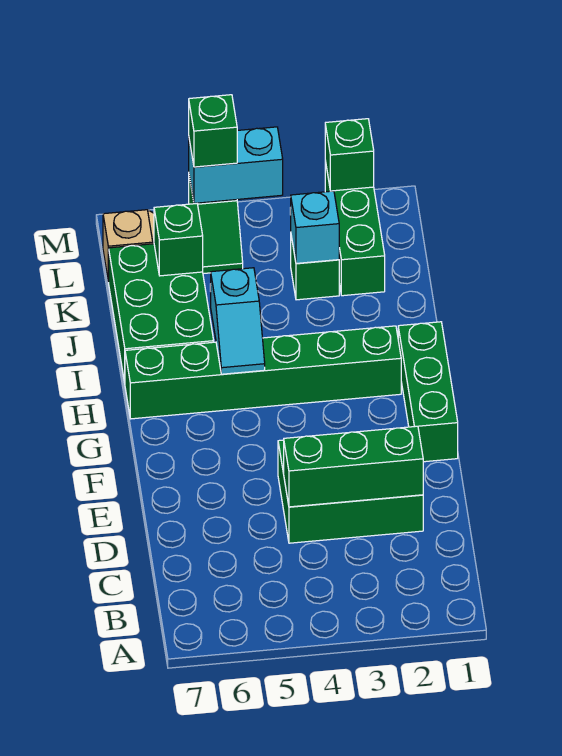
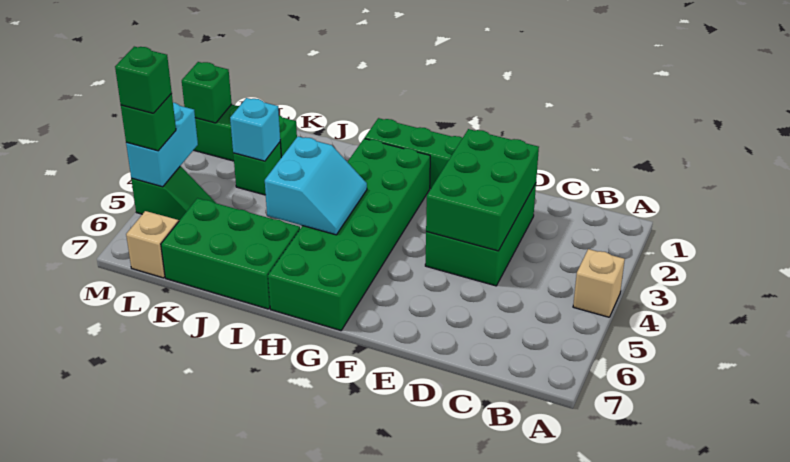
none -> tan brick A4 level 1
green brick D2:D4 level 2 -> green brick D2:E4 level 2
green brick H2:H7 level 1 -> green brick G2:H7 level 1
cyan slope H5:I5 level 2 top I -> cyan slope H4:I5 level 2 top I
green brick K6 level 2 -> green brick M5 level 4

